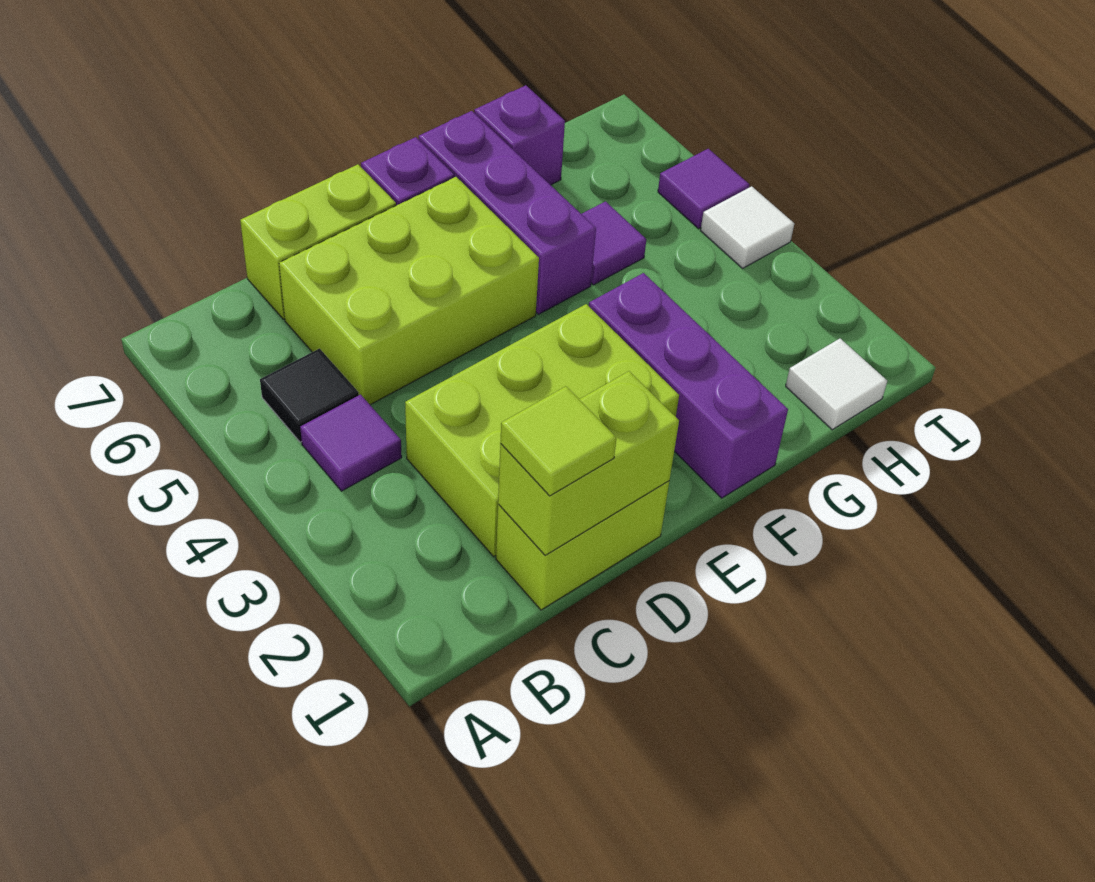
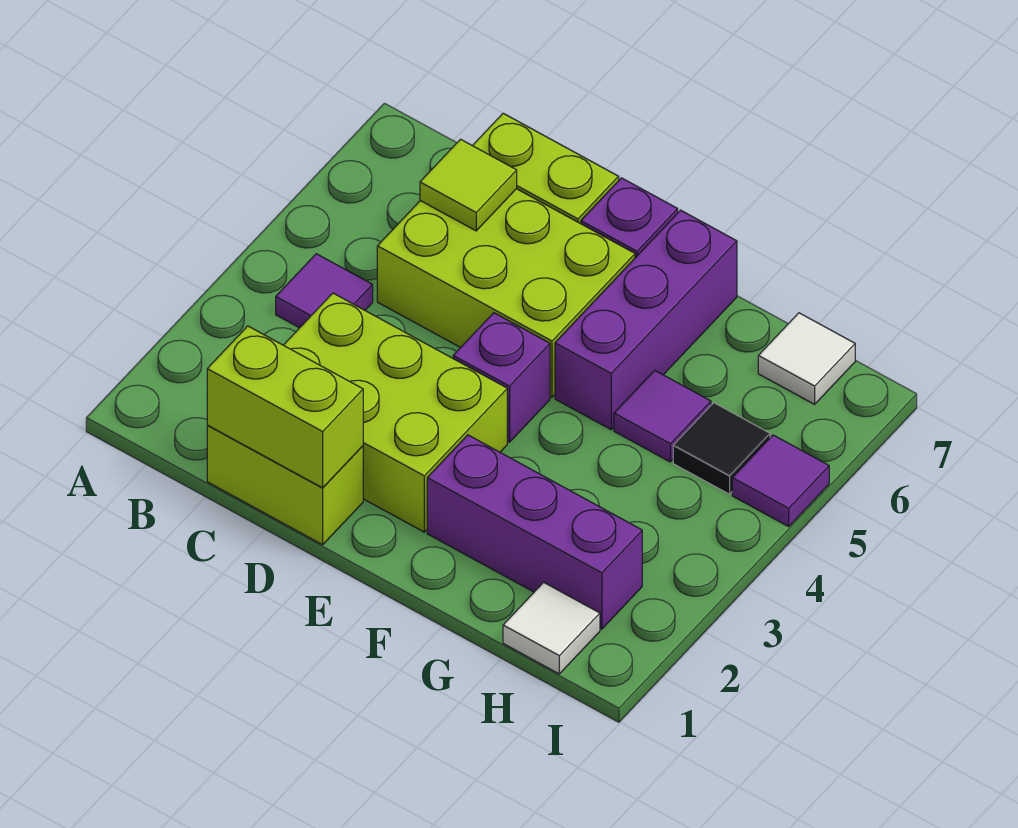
black tile B5 level 1 -> black tile H5 level 1
lime tile C1 level 3 -> lime tile C6 level 2
purple brick F1:F3 level 1 -> purple brick F2:H2 level 1
purple brick G7 level 1 -> purple brick E4 level 1
white tile I4 level 1 -> white tile H7 level 1

